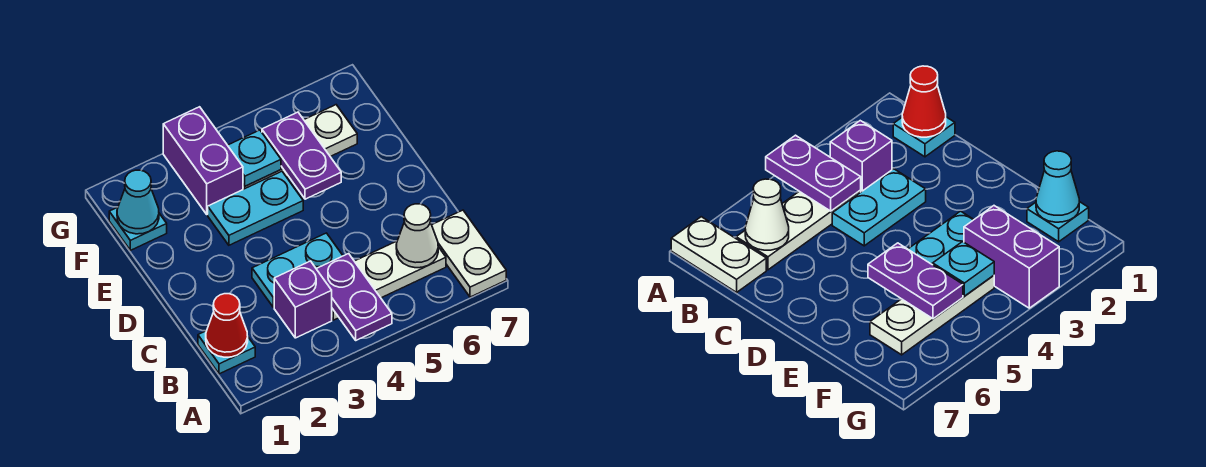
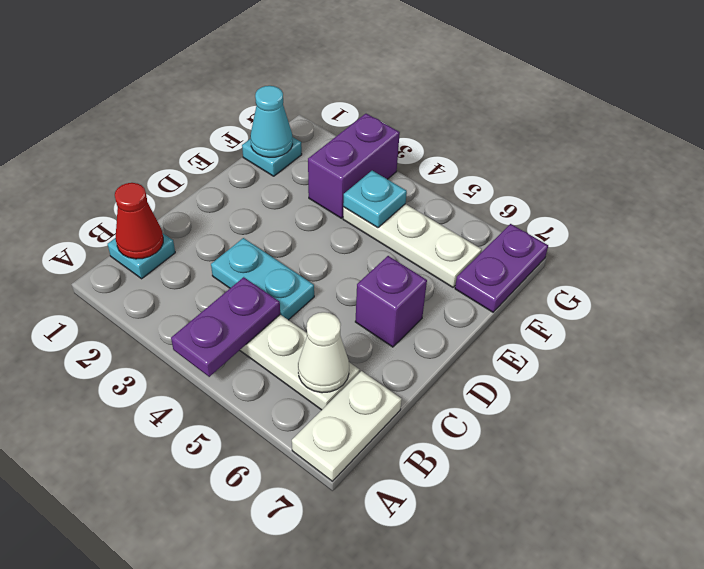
purple brick B3 level 1 -> purple brick D6 level 1
cyan plate E3:E4 level 1 -> none
purple plate E5:F5 level 2 -> purple plate F7:G7 level 1

